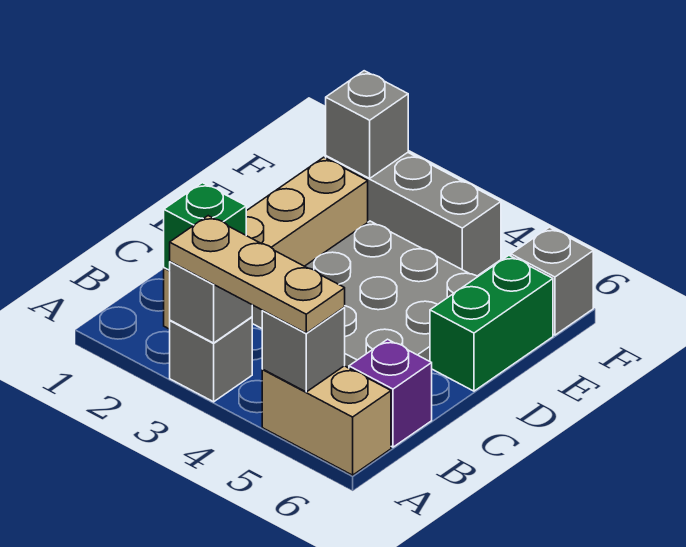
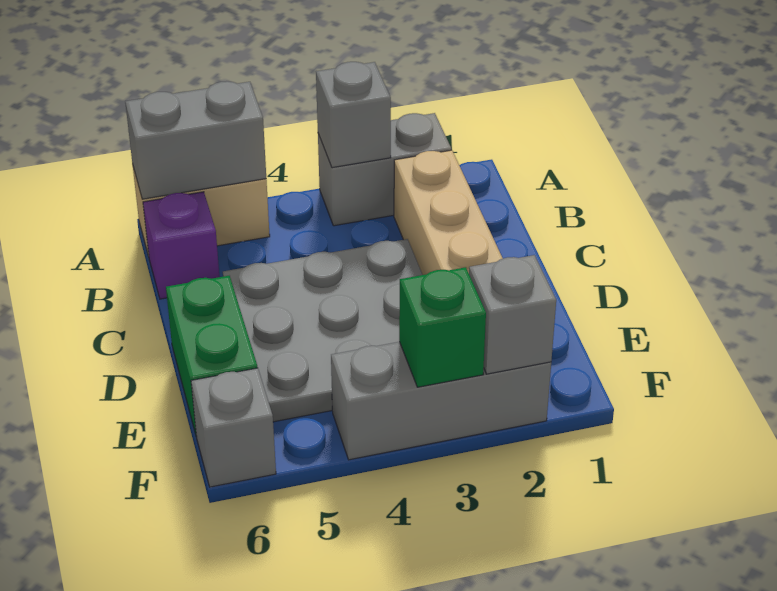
grey brick A3 level 1 -> grey brick A2:A3 level 1
tan plate A3:A5 level 3 -> none
grey brick A5 level 2 -> grey brick A5:A6 level 2
green brick B2 level 2 -> green brick F3 level 2

